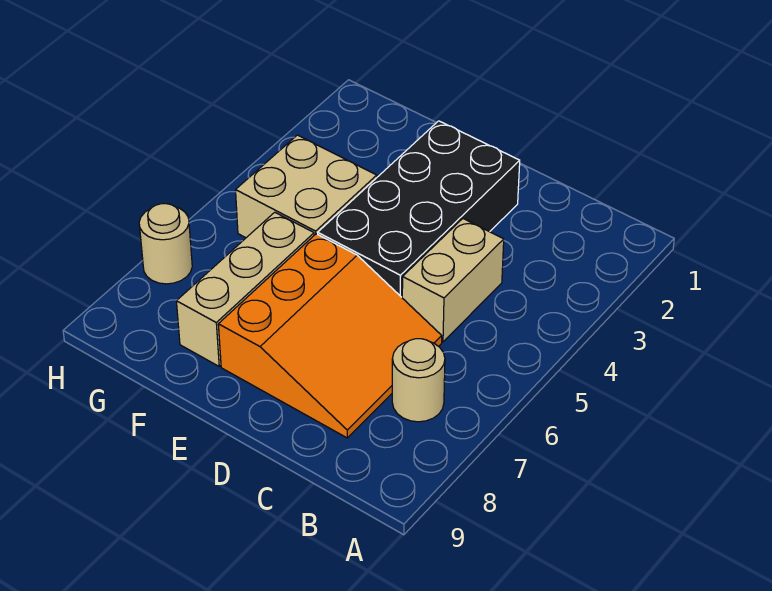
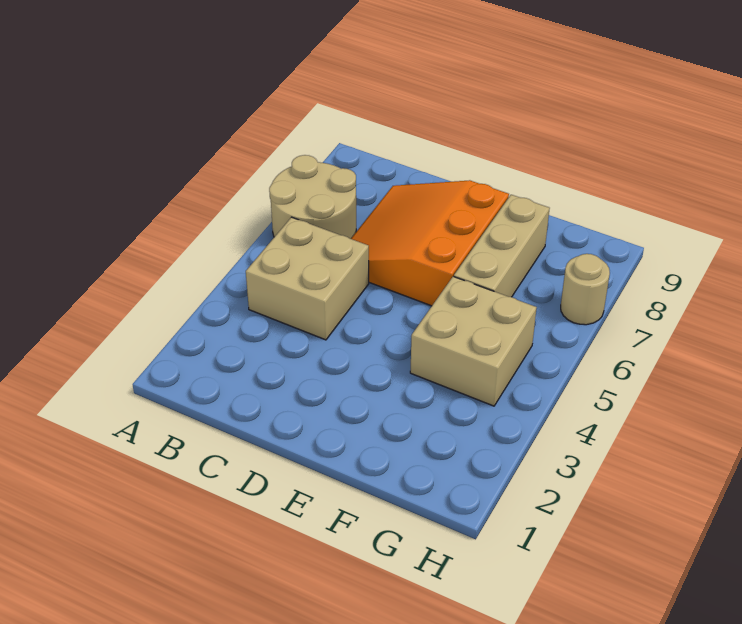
tan round brick B7 level 1 -> tan round brick A6:B7 level 1
tan brick C4:C5 level 1 -> tan brick B4:C5 level 1
black brick D2:E5 level 1 -> none

